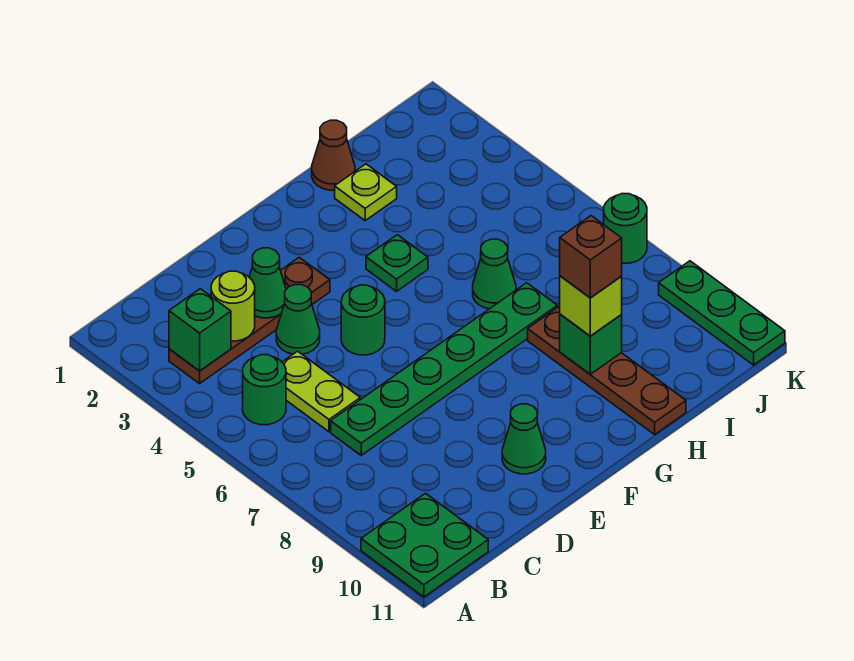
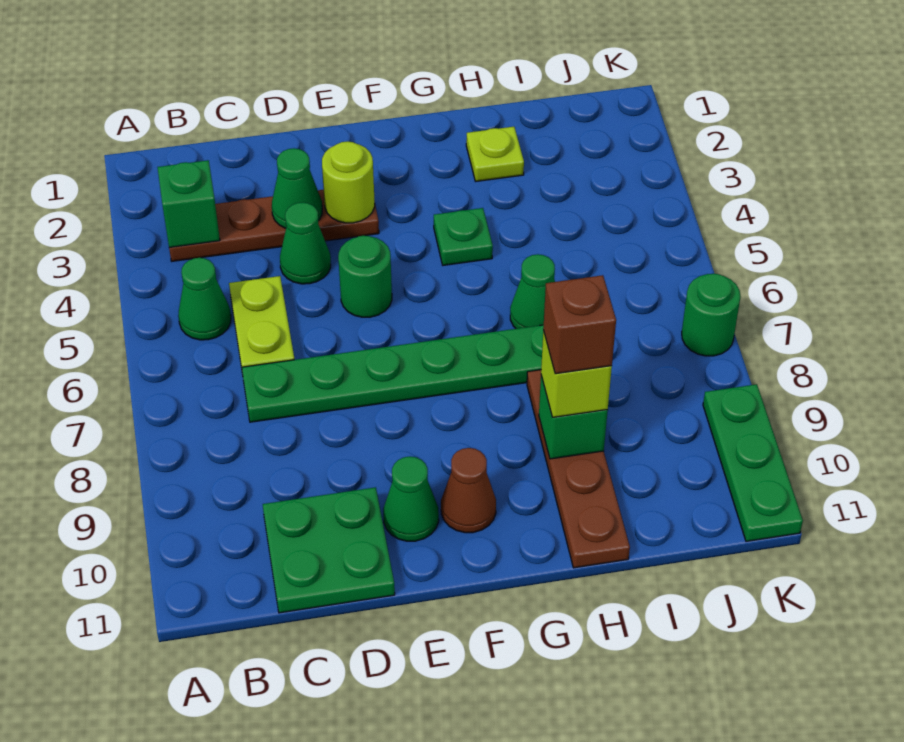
green plate A10:B11 level 1 -> green plate C10:D11 level 1
green round brick B5 level 1 -> green cone B5 level 1
lime round brick C3 level 2 -> lime round brick E3 level 2
brown cone H1 level 1 -> brown cone F10 level 1

